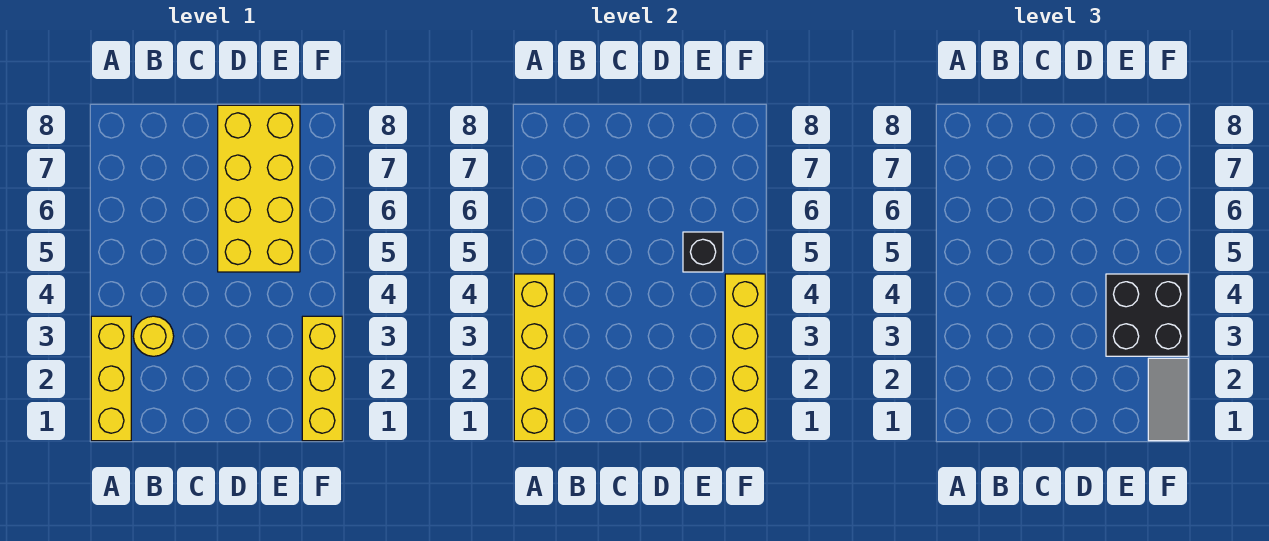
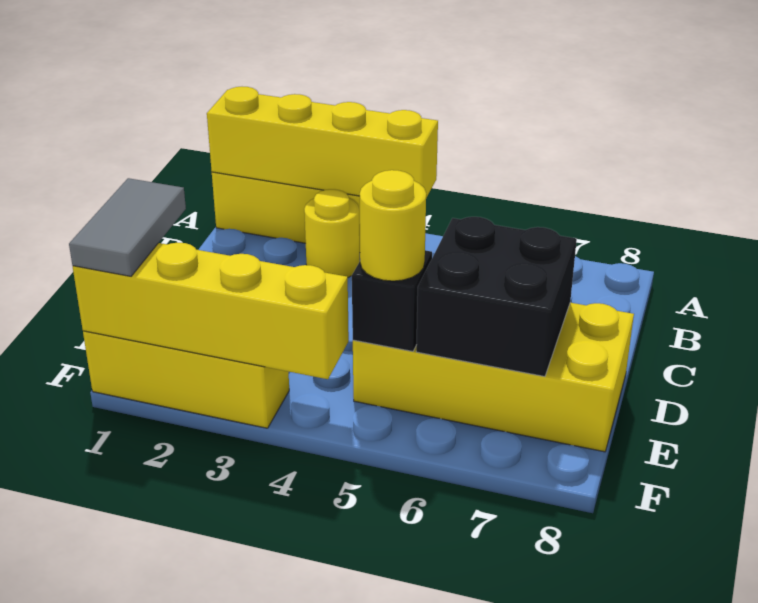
black brick E3:F4 level 3 -> black brick D6:E7 level 2
none -> yellow round brick E5 level 3
grey tile F1:F2 level 3 -> grey tile E1:F1 level 3

